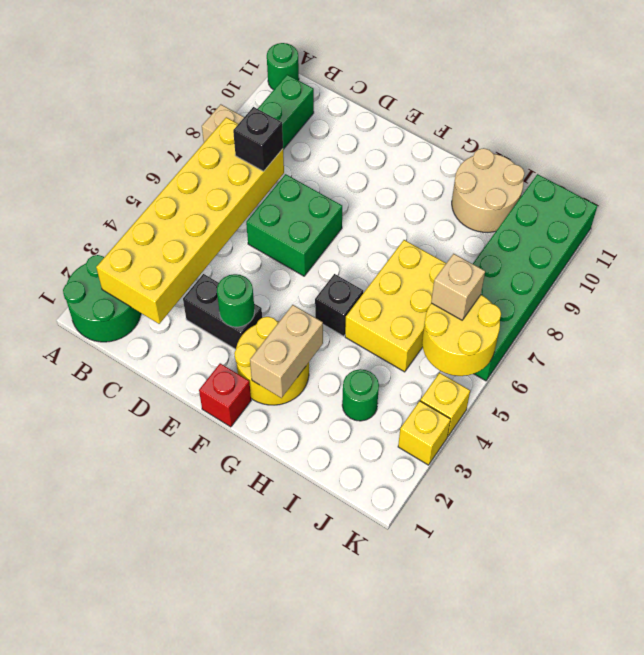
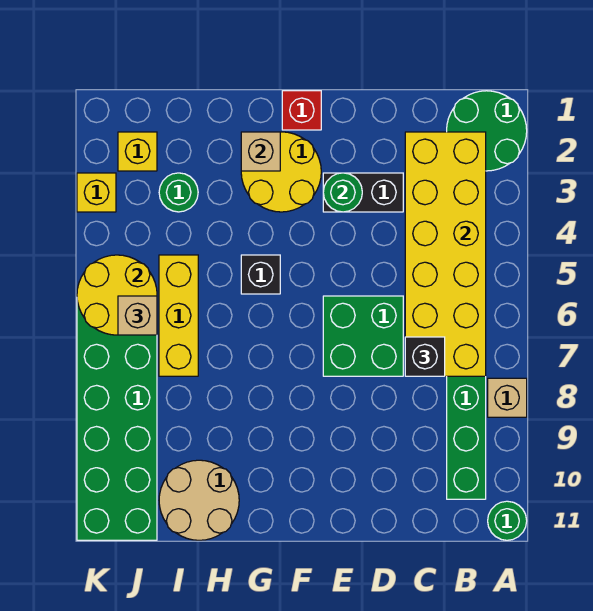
tan brick G2:G3 level 2 -> tan brick G2 level 2
yellow brick H5:I7 level 1 -> yellow brick I5:I7 level 1
yellow brick K4 level 1 -> yellow brick J2 level 1

